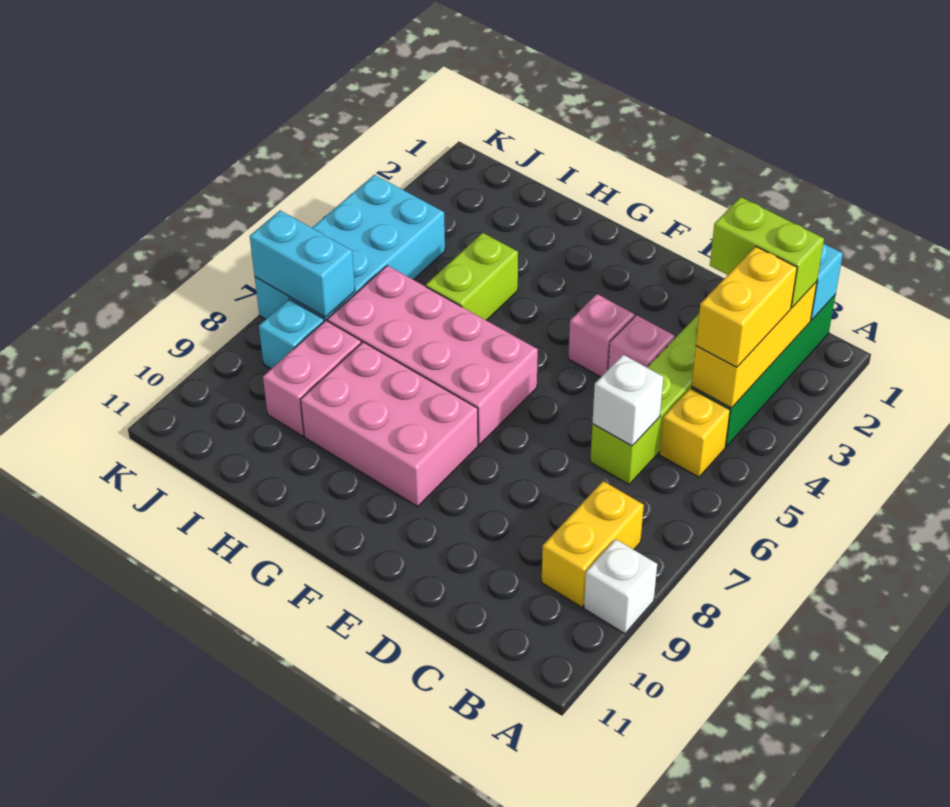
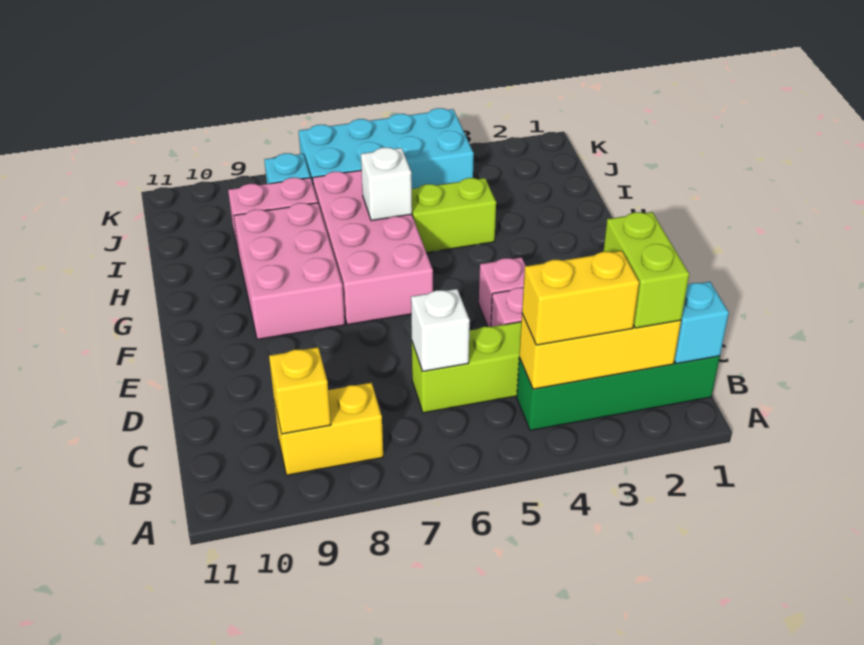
white brick A9 level 1 -> white brick H6 level 2
yellow brick B5 level 1 -> yellow brick B9 level 2
cyan brick J7:K7 level 2 -> none

